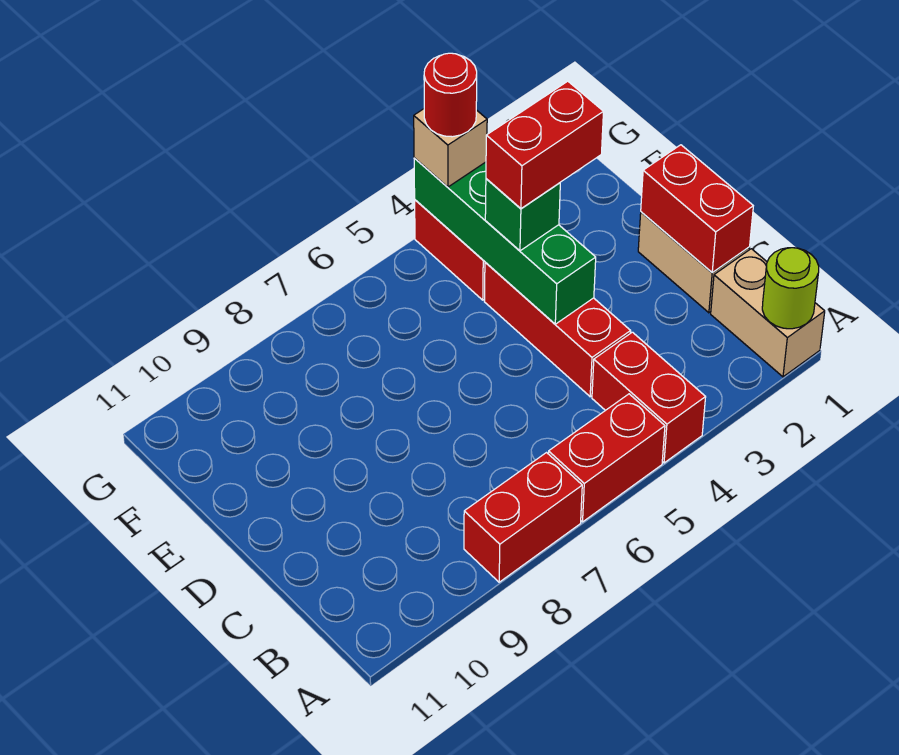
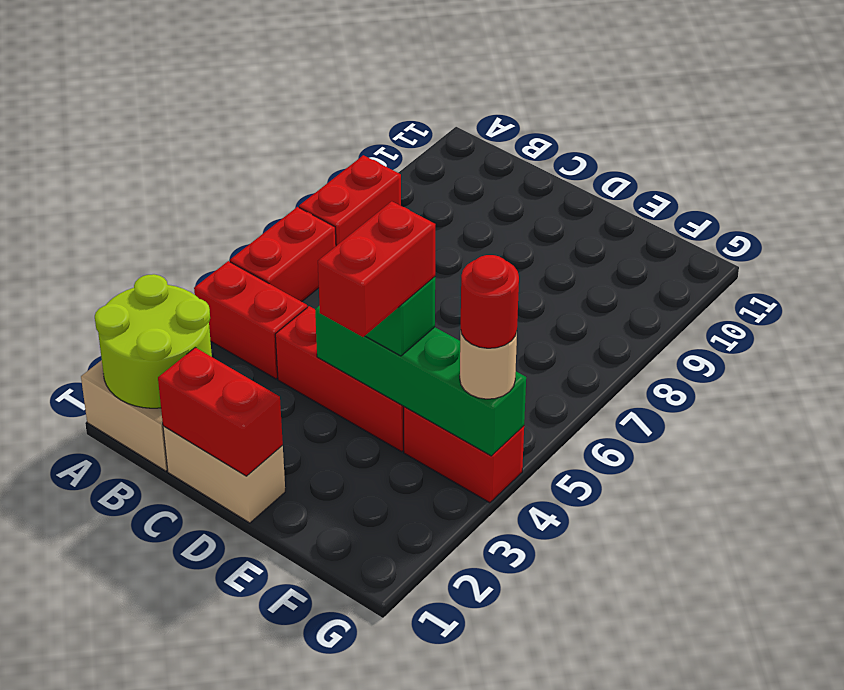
lime round brick A1 level 2 -> lime round brick A1:B2 level 2
tan brick G4 level 3 -> tan round brick G4 level 3

